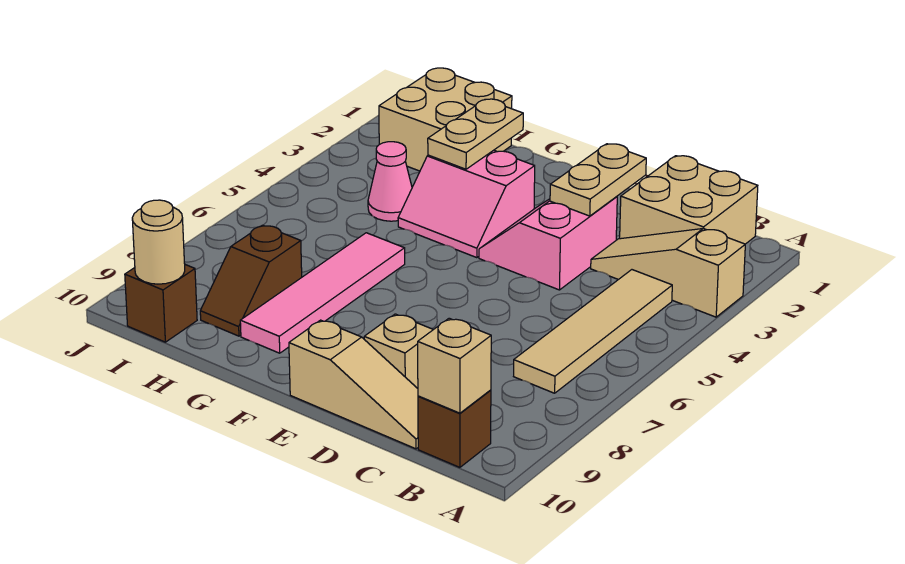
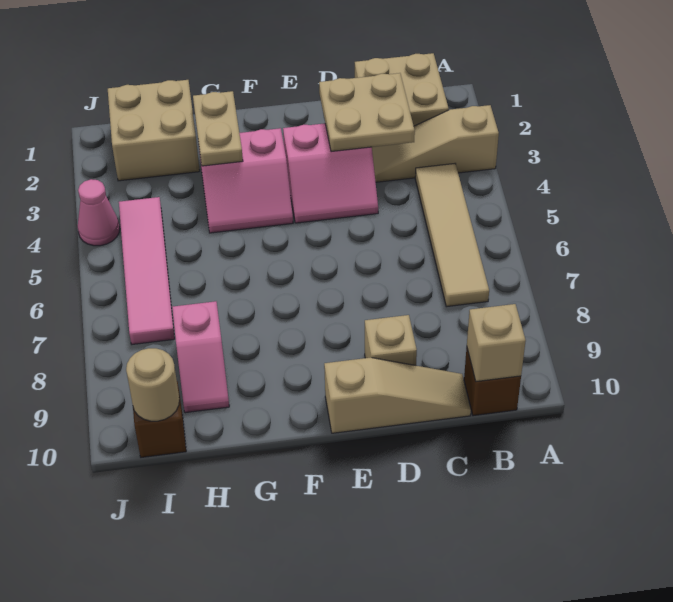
tan plate D2:D3 level 2 -> tan plate C2:D3 level 2
pink slope D3:E4 level 1 top D -> pink slope D3:E4 level 1 top 3
pink tile G6:G9 level 1 -> pink tile I4:I7 level 1
pink cone H4 level 1 -> pink cone J4 level 1
brown slope H8:H9 level 1 top 8 -> pink slope H8:H9 level 1 top 8

